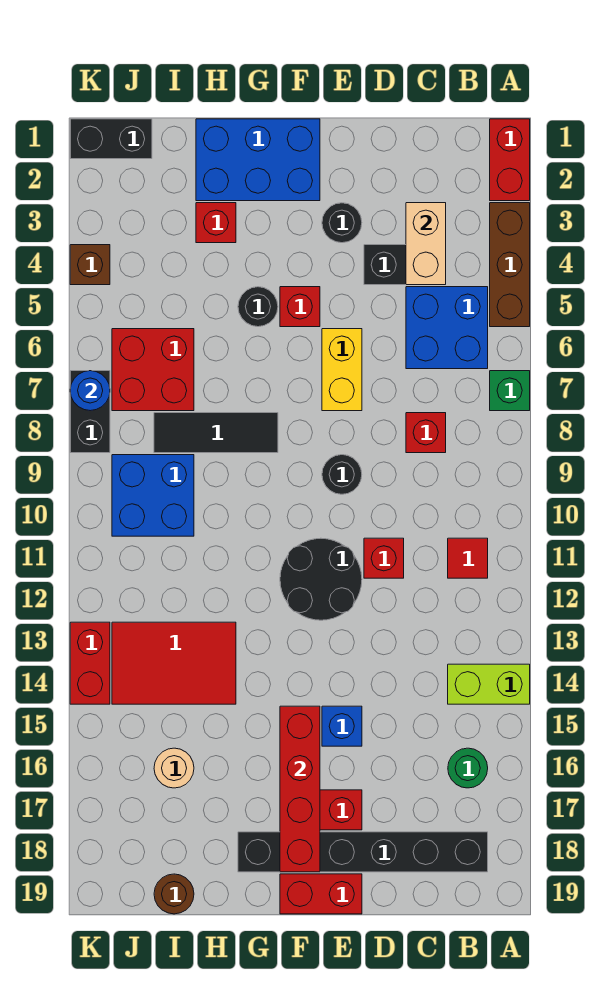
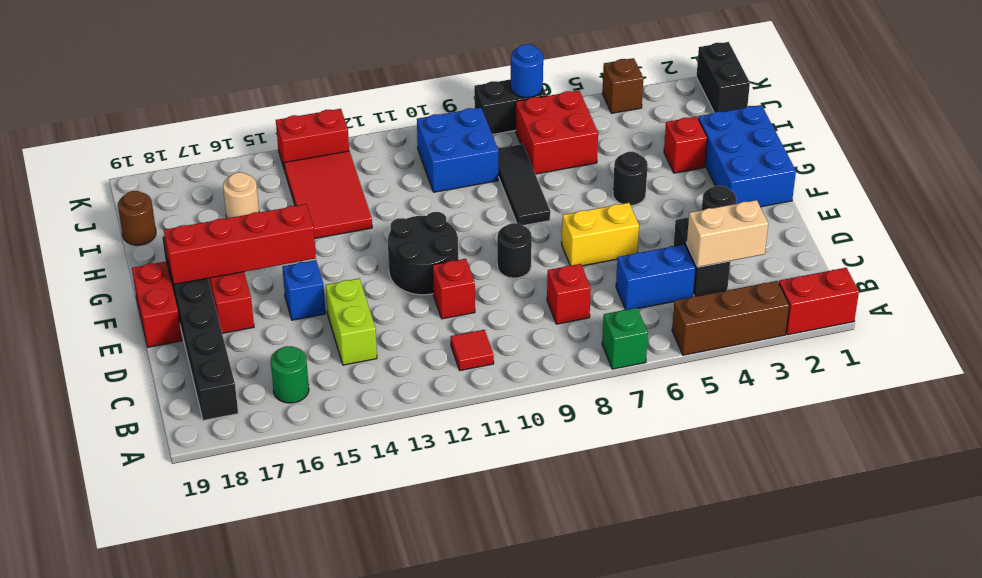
lime brick A14:B14 level 1 -> lime brick C14:D14 level 1
blue brick B5:C6 level 1 -> blue brick C5:C6 level 1
red brick F5 level 1 -> none

